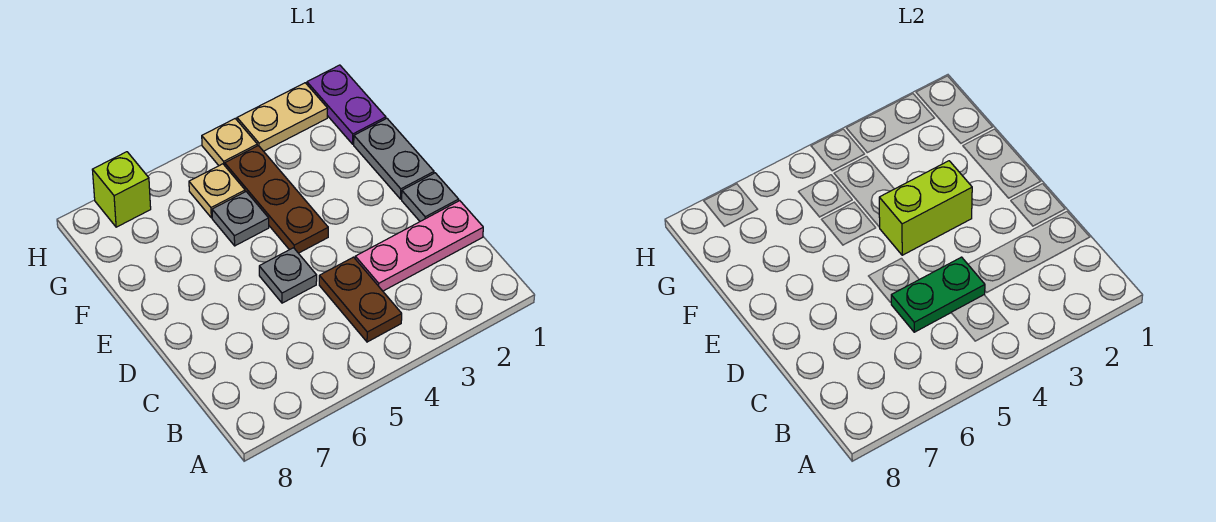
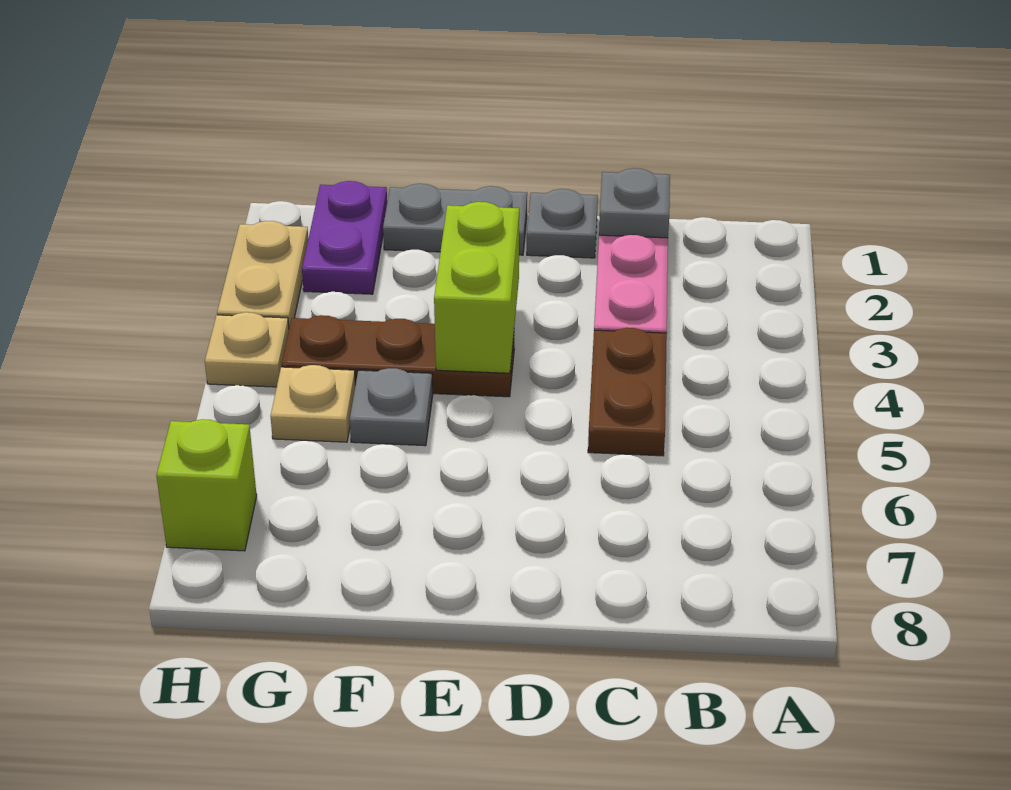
brown plate B4:C4 level 1 -> brown plate C4:C5 level 1
green plate C4:C5 level 2 -> none
grey plate D5 level 1 -> grey plate C1 level 2
purple plate G1:H1 level 1 -> purple plate G1:G2 level 1

